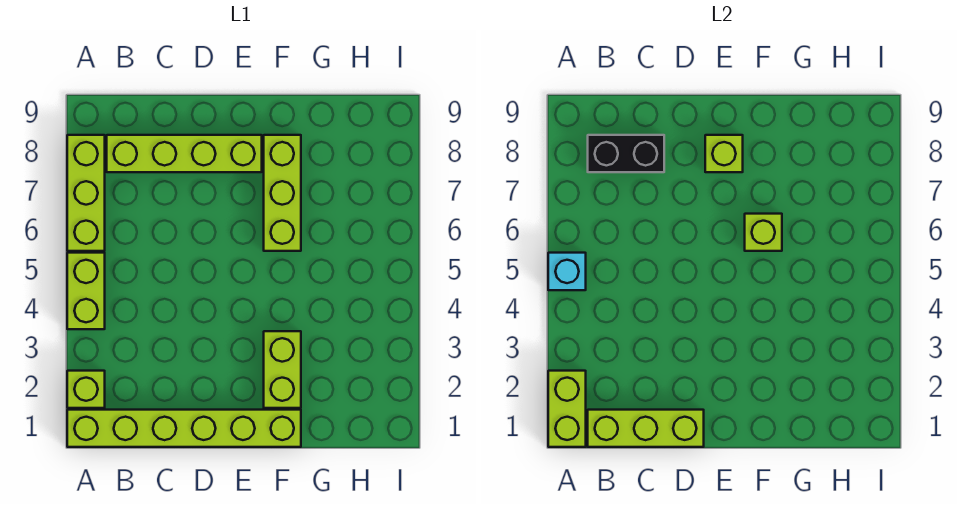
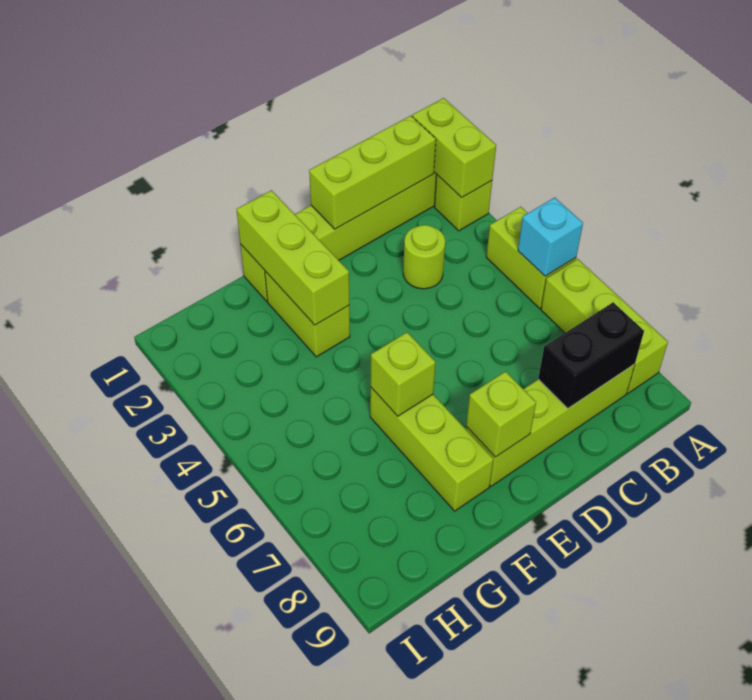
none -> lime round brick C3 level 1
none -> lime brick F1:F3 level 2

